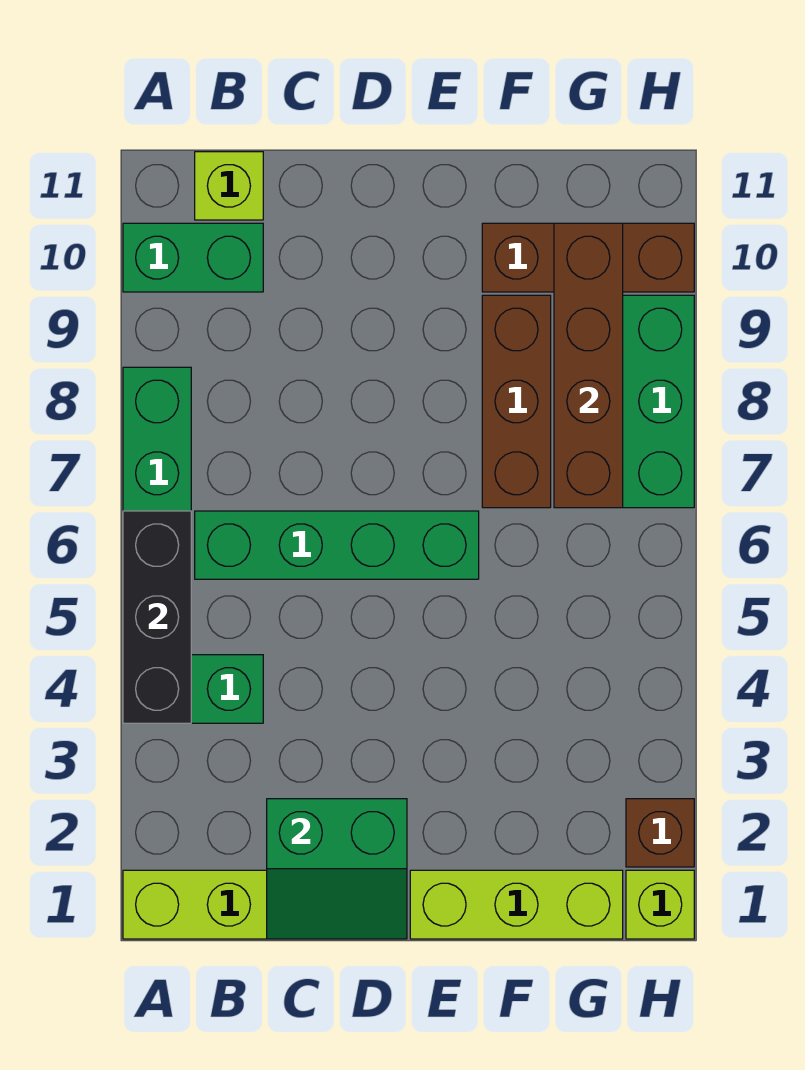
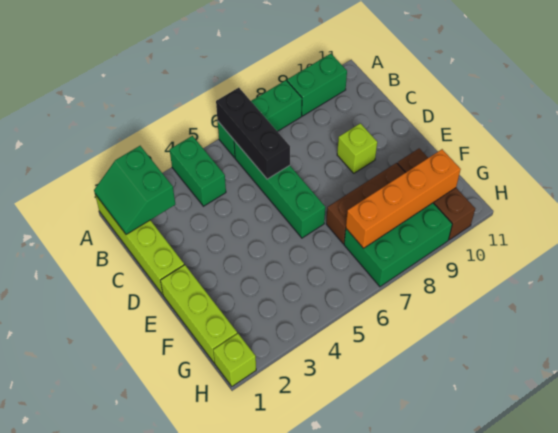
black brick A4:A6 level 2 -> black brick A6:C6 level 2
green brick A10:B10 level 1 -> green brick A9:A10 level 1
lime brick B11 level 1 -> lime brick D9 level 1
green slope C1:D2 level 2 top 2 -> green slope A1:B2 level 2 top 2
brown brick G7:G10 level 2 -> orange brick G7:G10 level 2
brown brick H2 level 1 -> none

